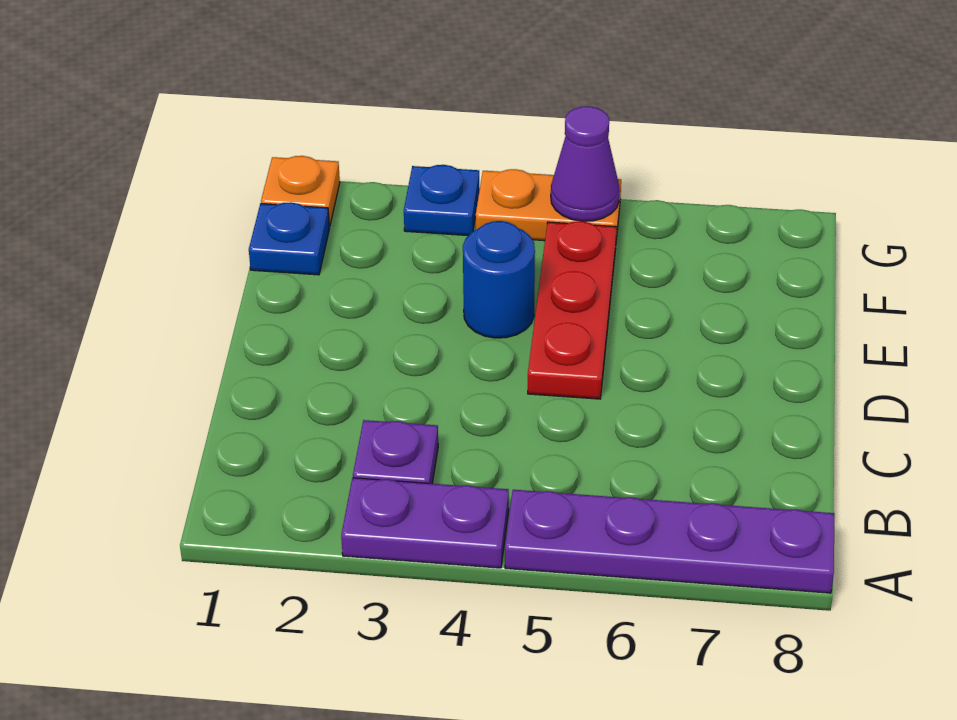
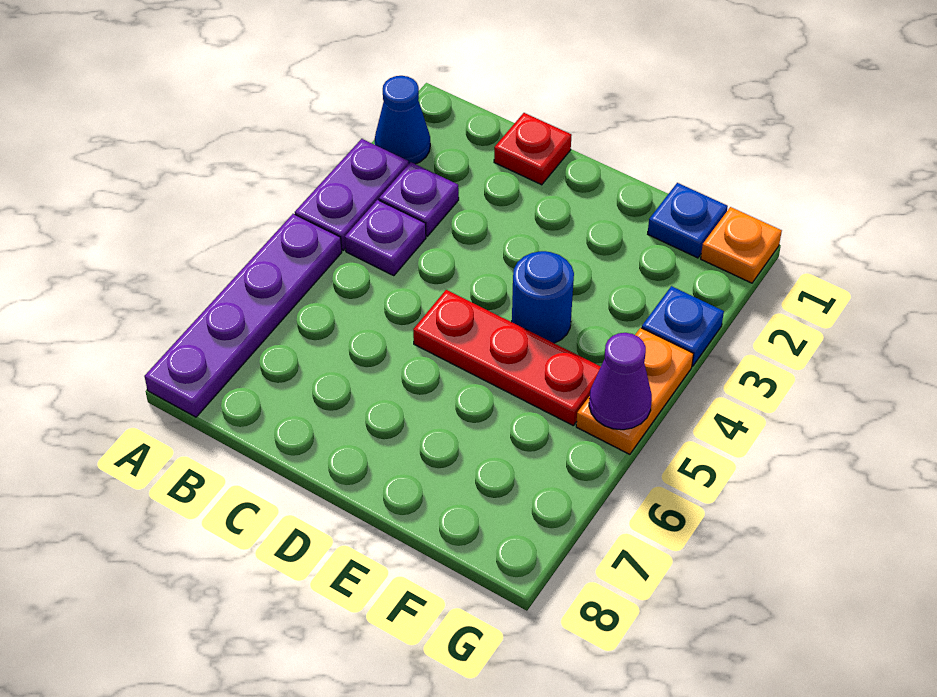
none -> blue cone A2 level 1
none -> purple plate B4 level 1
none -> red plate C1 level 1

